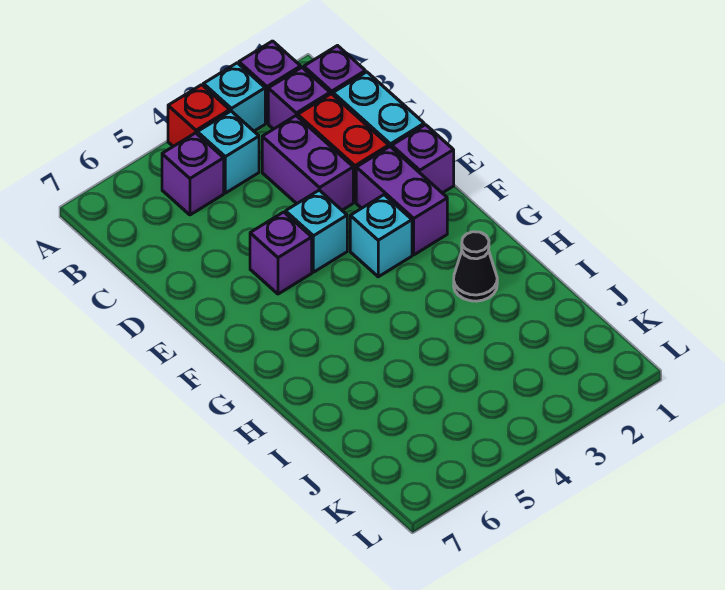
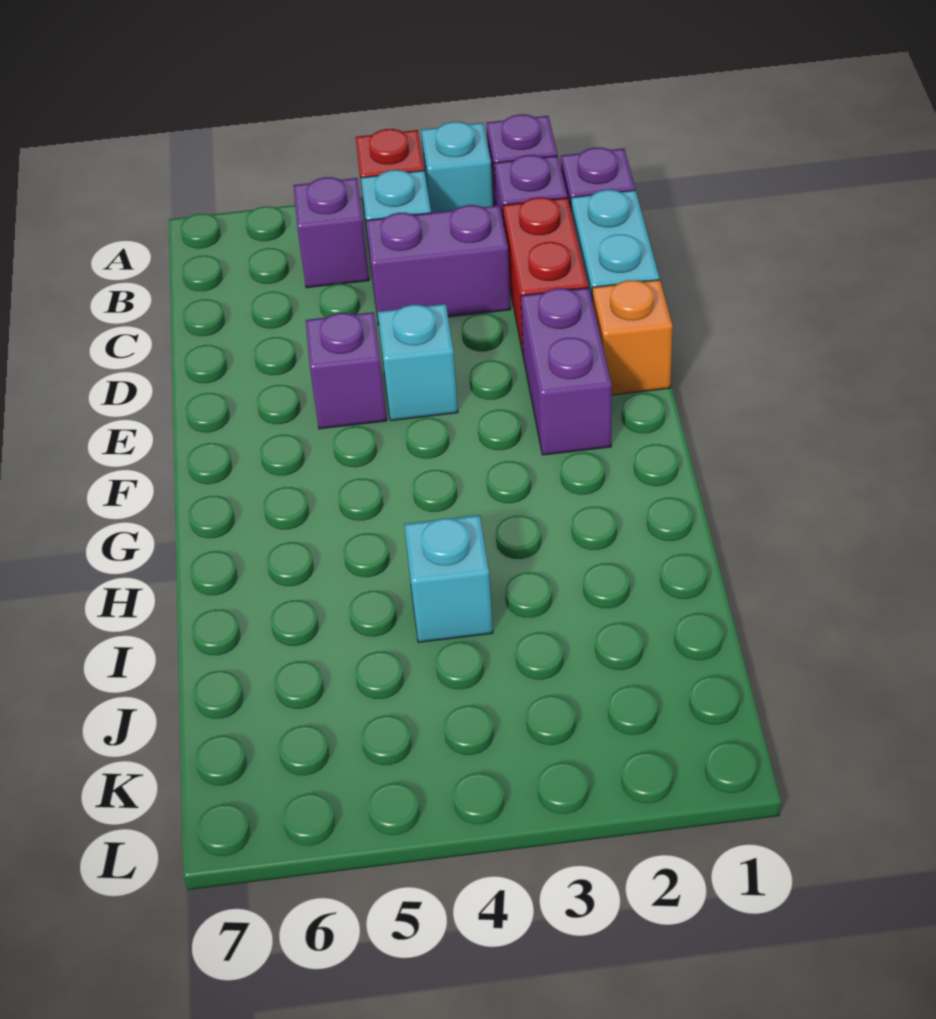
purple brick C3:D3 level 1 -> purple brick C3:C4 level 1
purple brick E1 level 1 -> orange brick E1 level 1
cyan brick F3 level 1 -> cyan brick I4 level 1
black cone H2 level 1 -> none

